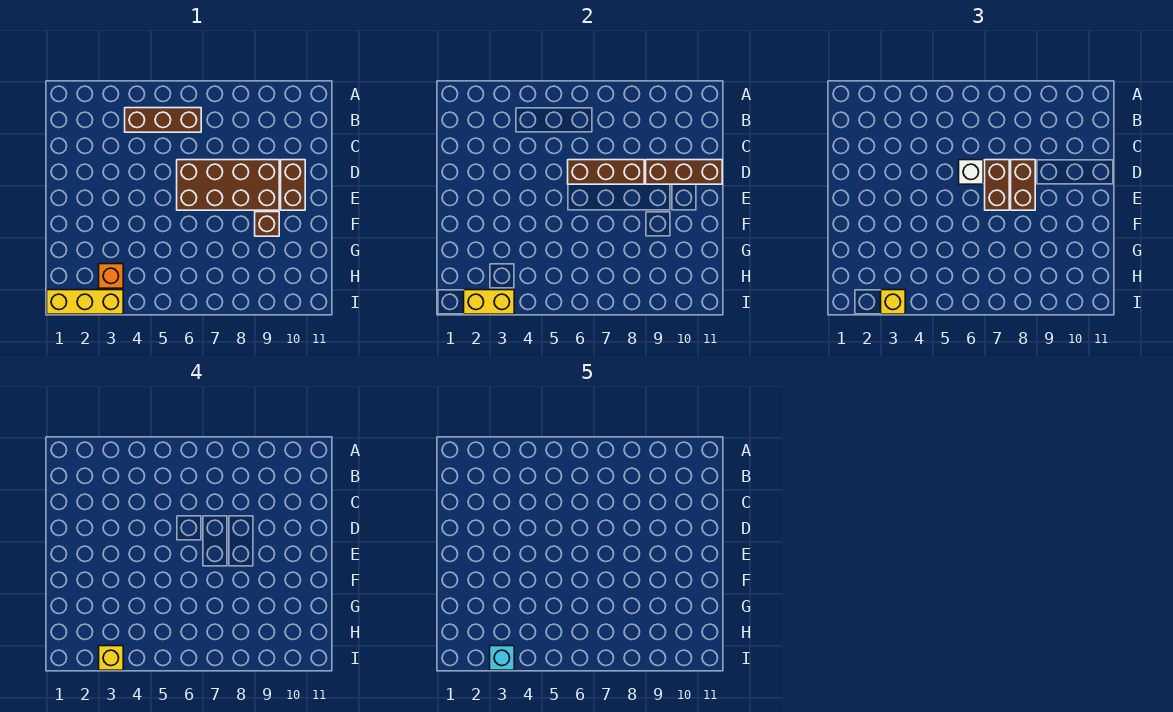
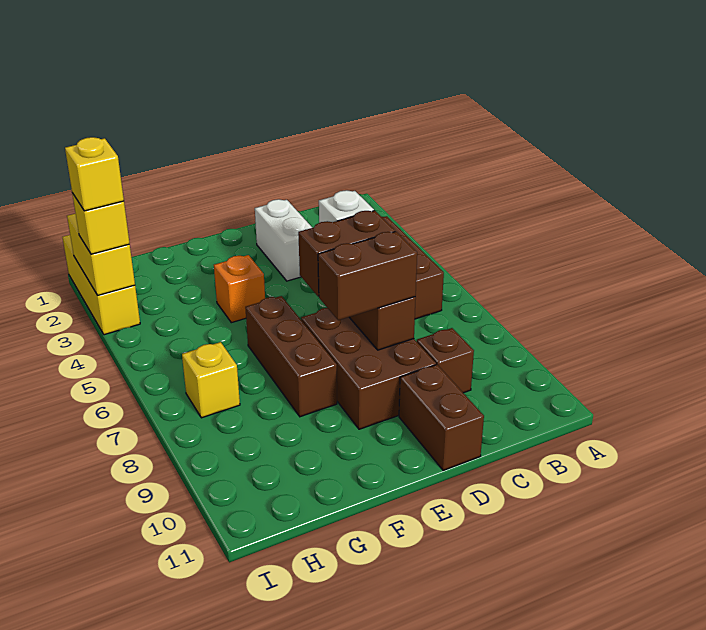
none -> white brick D2:D3 level 1
brown brick D6:E9 level 1 -> brown brick D7:E9 level 1
brown brick D9:D11 level 2 -> brown brick F6:F8 level 1
brown brick D10:E10 level 1 -> brown brick D10:D11 level 1
brown brick F9 level 1 -> brown brick C9 level 1
orange brick H3 level 1 -> orange brick F4 level 1
none -> yellow brick H7 level 1
cyan brick I3 level 5 -> none

